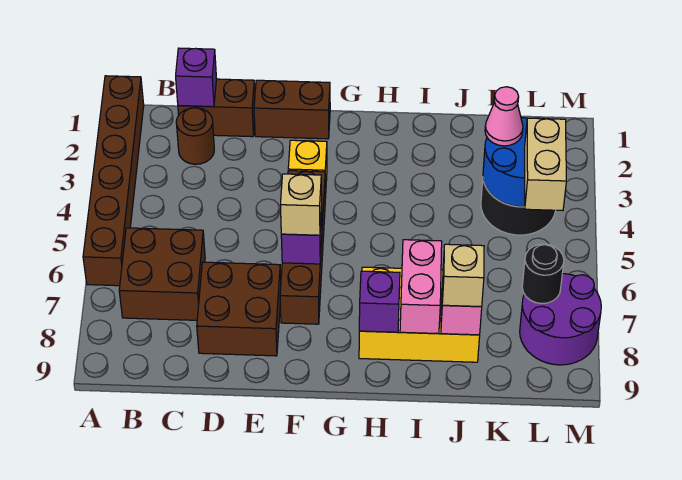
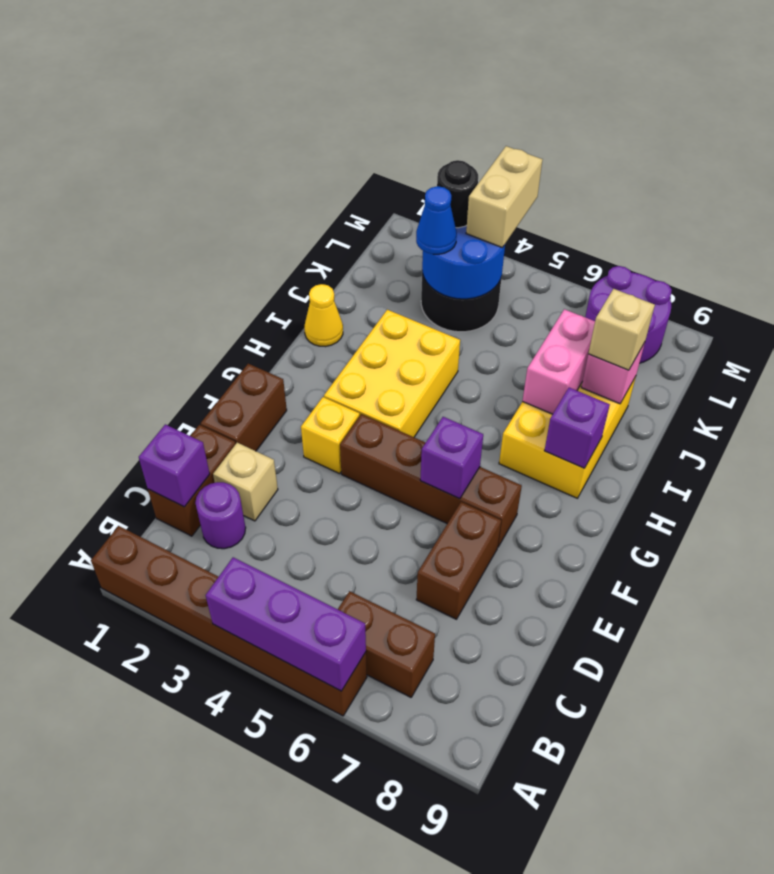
none -> purple brick A4:A6 level 2
brown brick B6:C7 level 1 -> brown brick B6:B7 level 1
brown round brick C2 level 1 -> purple round brick C2 level 1
brown brick D7:E8 level 1 -> brown brick D7:E7 level 1
tan brick F6 level 3 -> tan brick D2 level 1
none -> yellow brick G3:I4 level 1
none -> yellow cone I1 level 1
pink brick I7:I8 level 2 -> pink brick I7:J7 level 2
pink cone K3 level 3 -> blue cone K3 level 3
tan brick L4:L5 level 3 -> tan brick L4:M4 level 3
black round brick L7 level 2 -> black round brick L3 level 3

